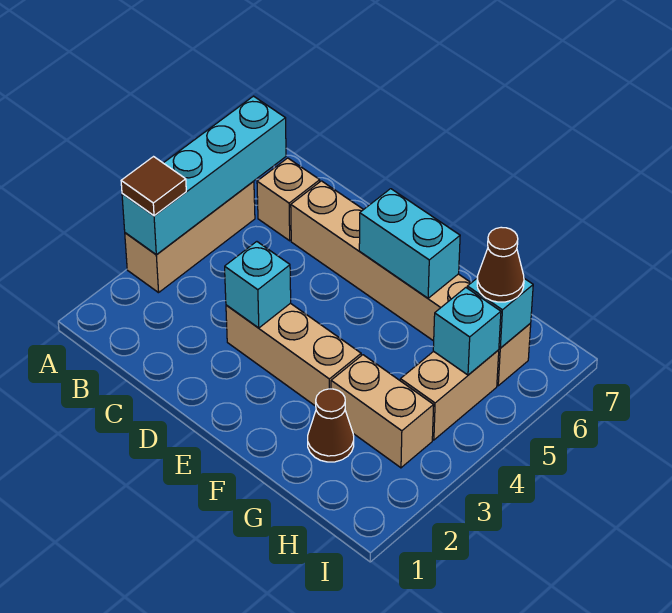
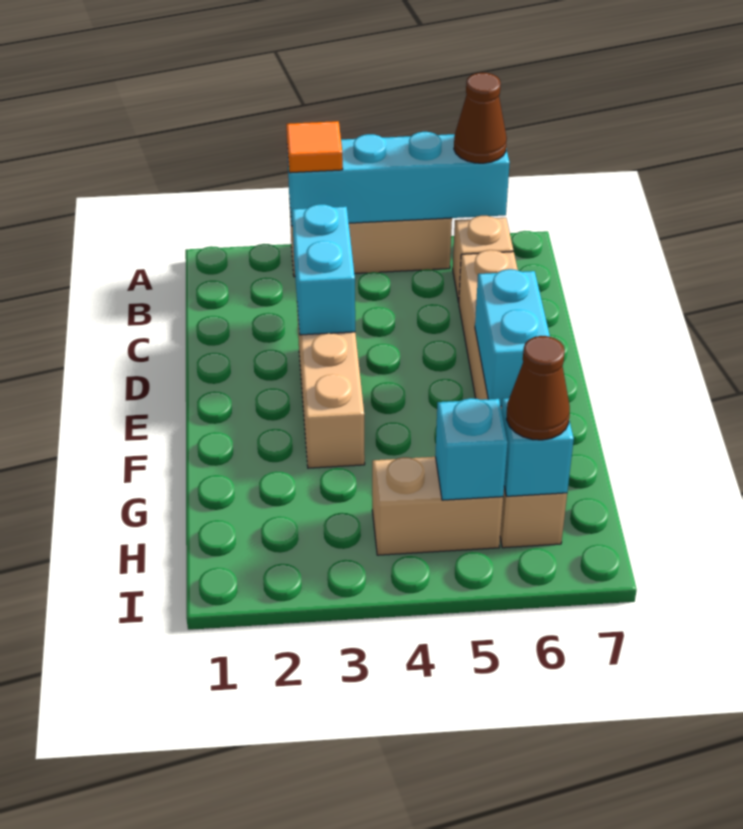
brown tile A3 level 3 -> orange tile A3 level 3
cyan brick D3 level 2 -> cyan brick C3:D3 level 2
brown cone G2 level 1 -> brown cone A6 level 3
tan brick G3:H3 level 1 -> none

